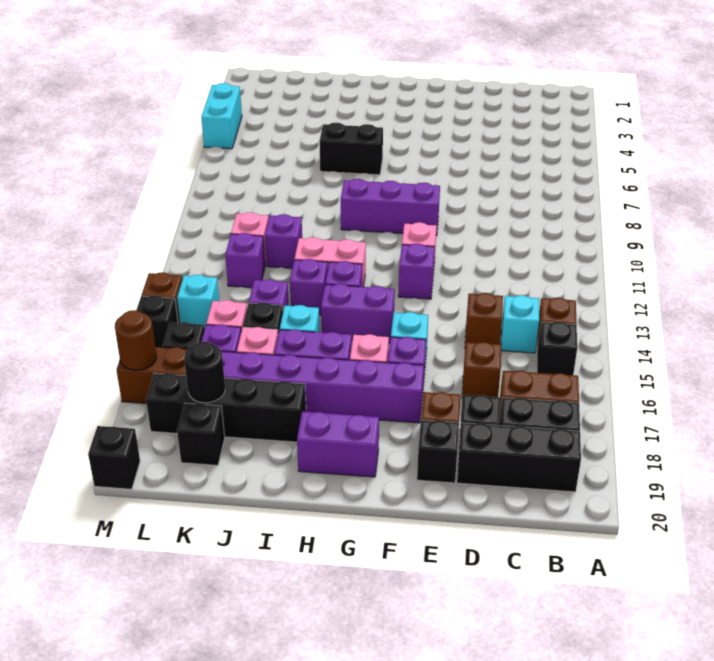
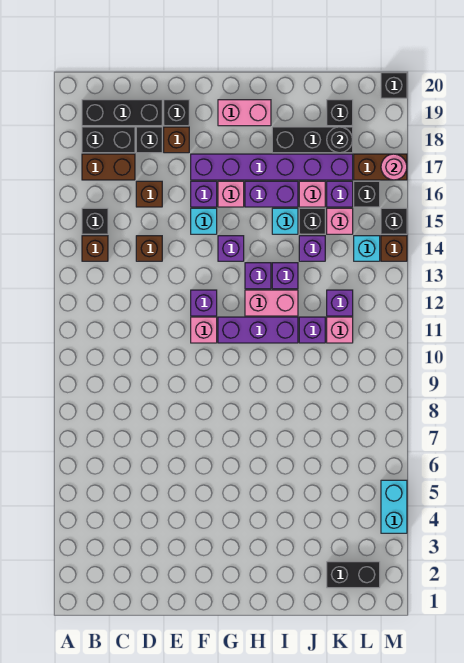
cyan brick C14 level 1 -> none
purple brick F9:H9 level 1 -> purple brick G11:I11 level 1
purple brick G14:H14 level 1 -> purple brick G14 level 1
purple brick G19:H19 level 1 -> pink brick G19:H19 level 1
black brick H6:I6 level 1 -> black brick K2:L2 level 1
black brick I18:L18 level 1 -> black brick I18:K18 level 1
brown round brick M17 level 2 -> pink round brick M17 level 2

